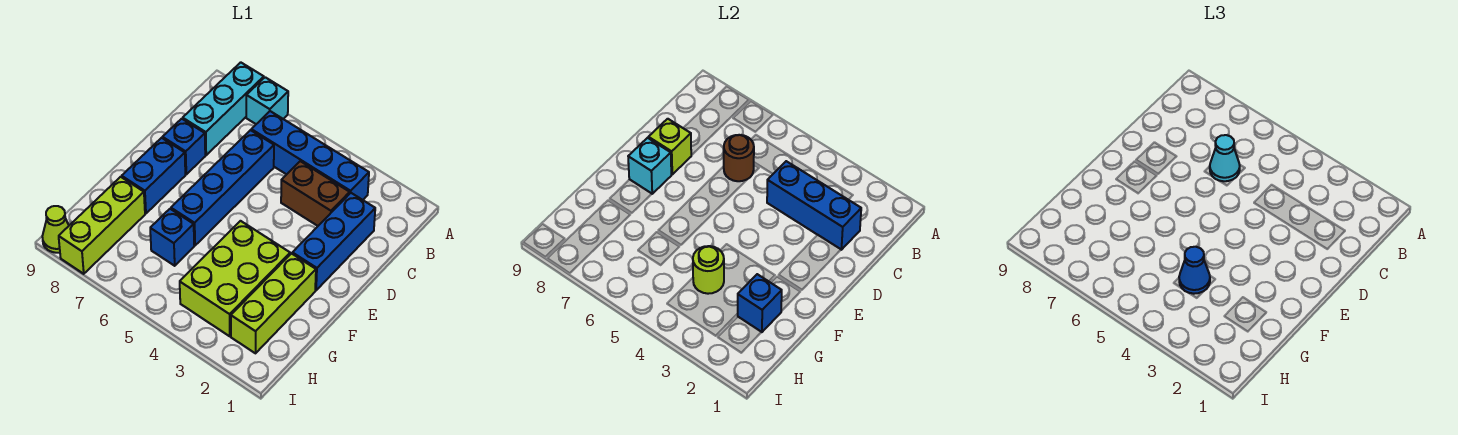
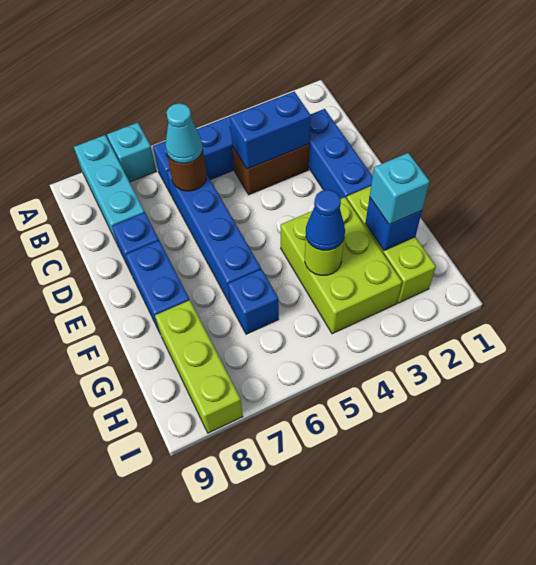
blue brick C2:C4 level 2 -> blue brick C3:C4 level 2
lime brick D8 level 2 -> none
cyan brick E8 level 2 -> cyan brick G2 level 3
lime cone I9 level 1 -> none

